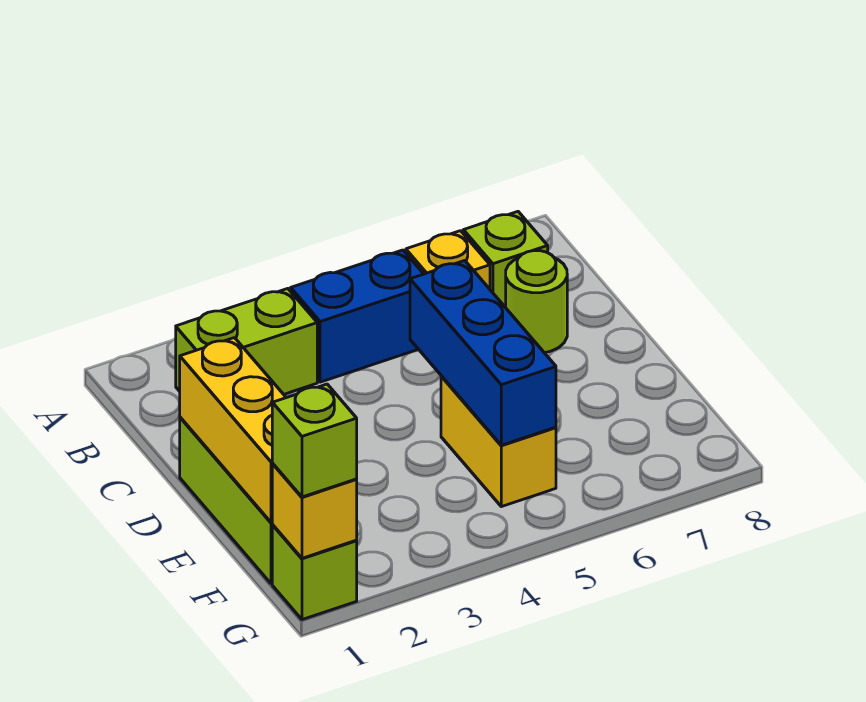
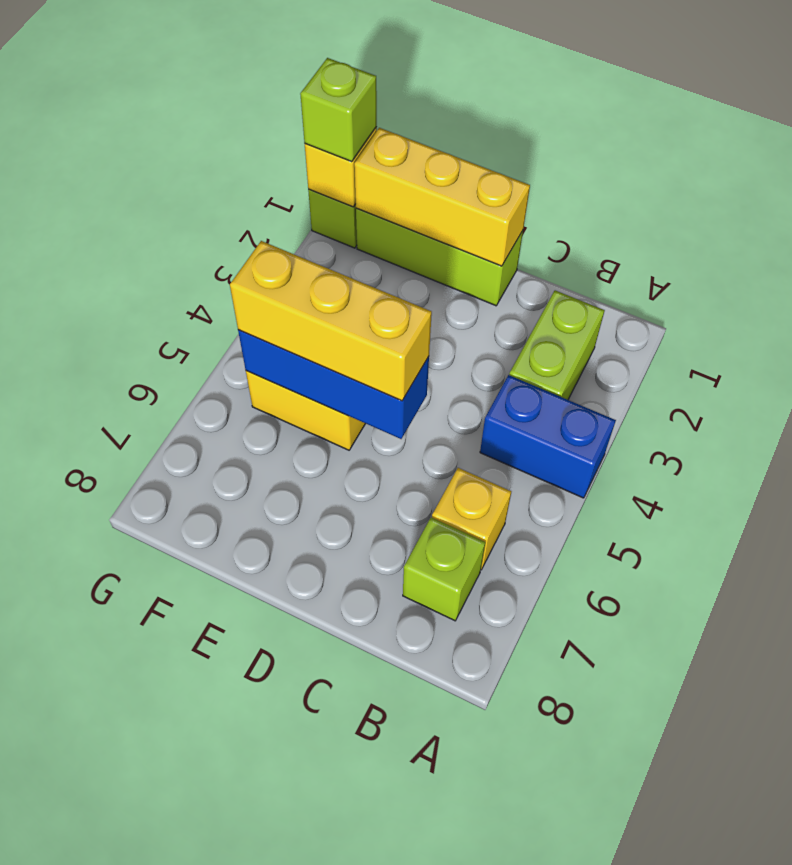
blue brick B4:B5 level 1 -> blue brick A4:B4 level 1
lime round brick C7 level 1 -> none
none -> yellow brick D5:F5 level 3

